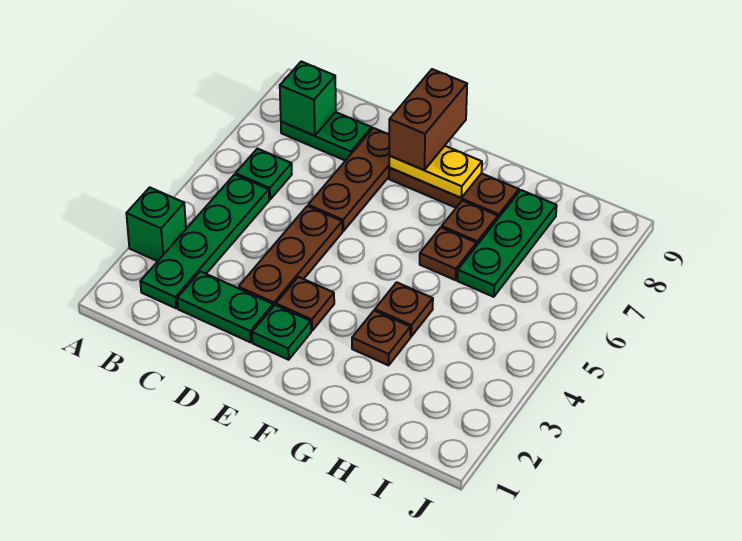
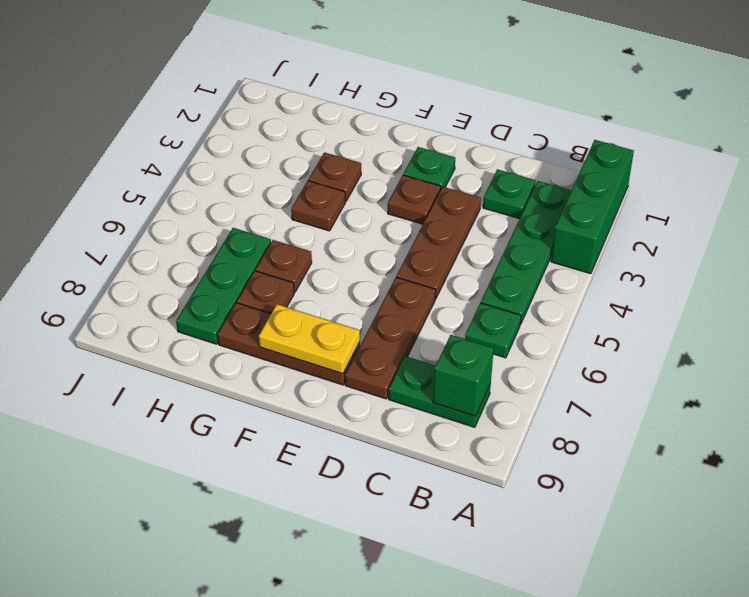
green brick A3 level 1 -> green brick A1:A3 level 1
green plate C2:D2 level 1 -> green plate C2 level 1
brown brick E8:E9 level 3 -> none

